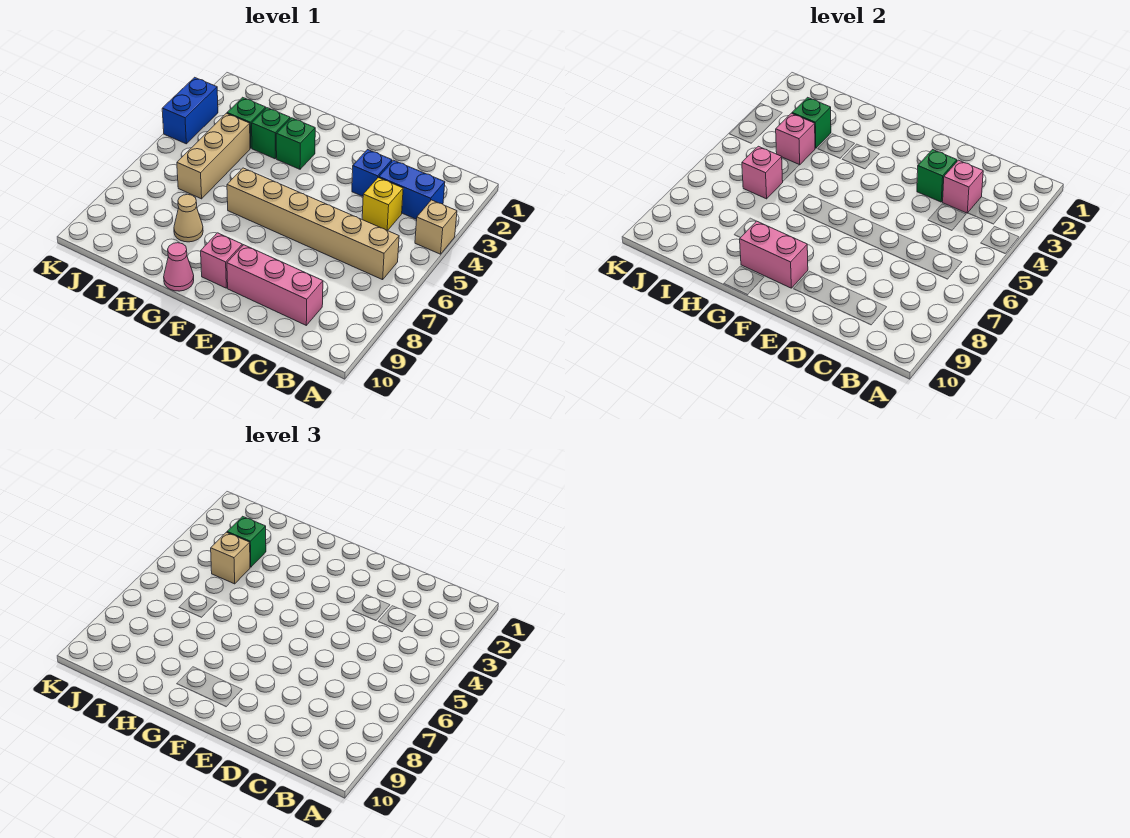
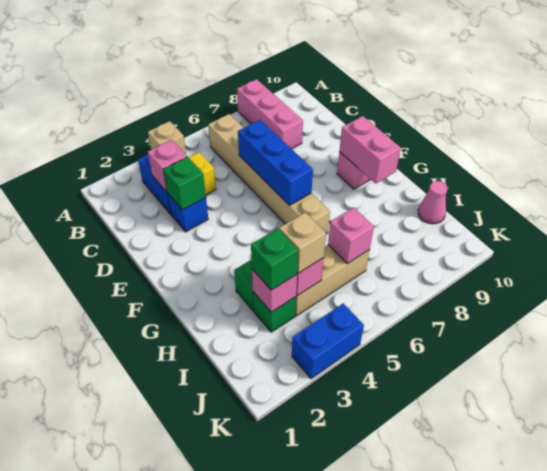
pink brick C9:E9 level 1 -> pink brick A8:C8 level 1
none -> blue brick D6:F6 level 2
green brick G3 level 1 -> none
pink cone G10 level 1 -> pink cone I10 level 1
tan cone H8 level 1 -> none
green brick I3 level 2 -> pink brick I3 level 2

